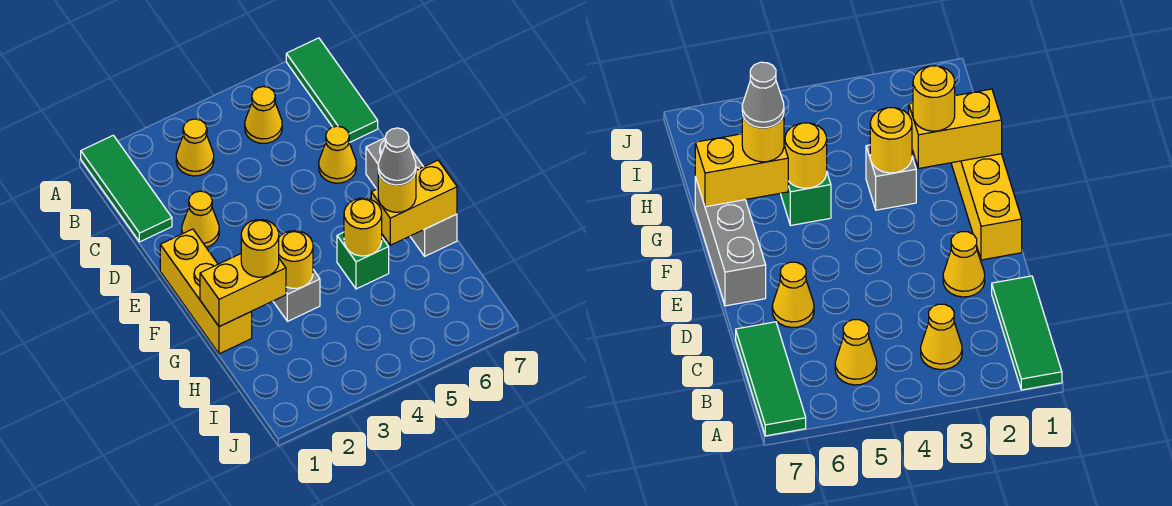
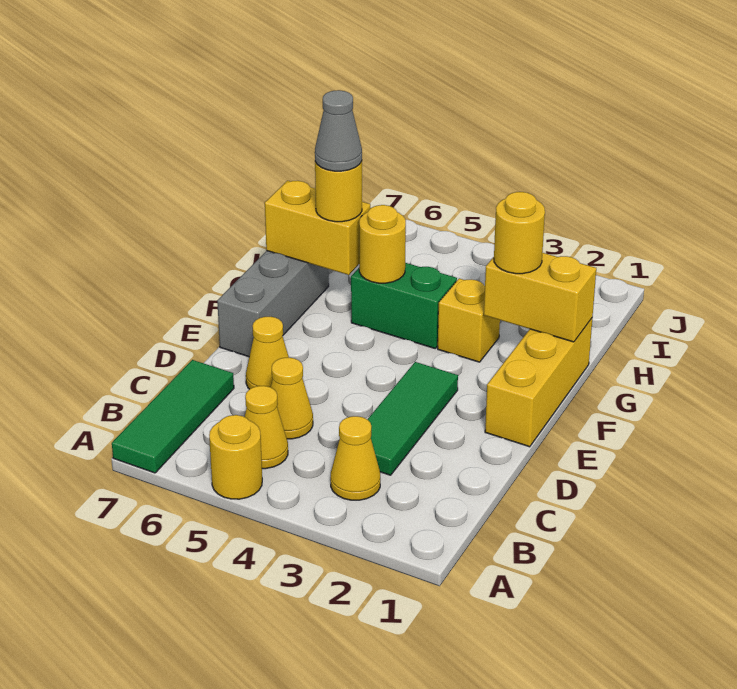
green tile A1:C1 level 1 -> green tile C3:E3 level 1
yellow cone D2 level 1 -> yellow cone C5 level 1
grey brick G3 level 1 -> yellow brick G3 level 1
yellow round brick G3 level 2 -> yellow round brick A5 level 1
green brick G5 level 1 -> green brick G4:G5 level 1

